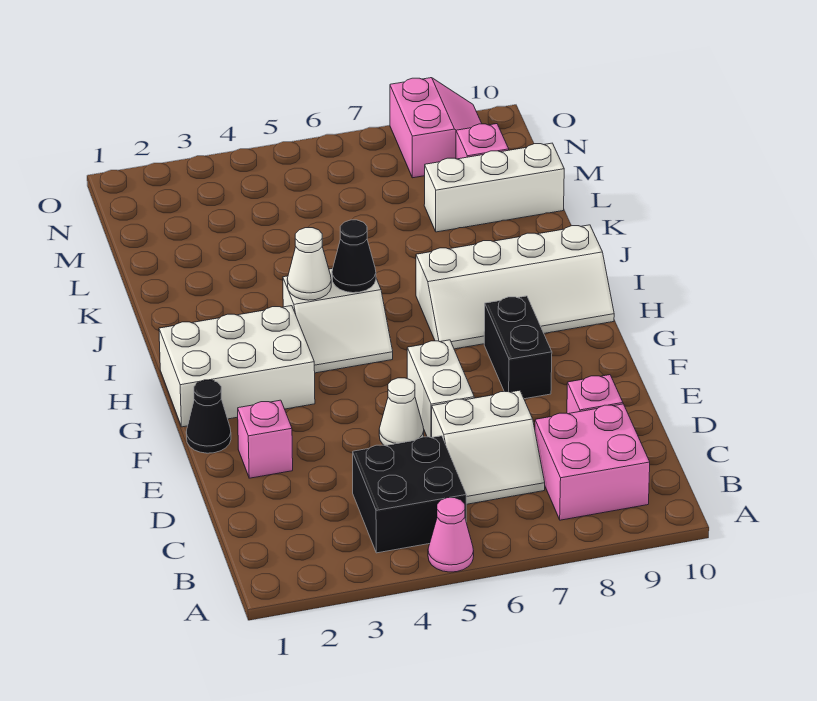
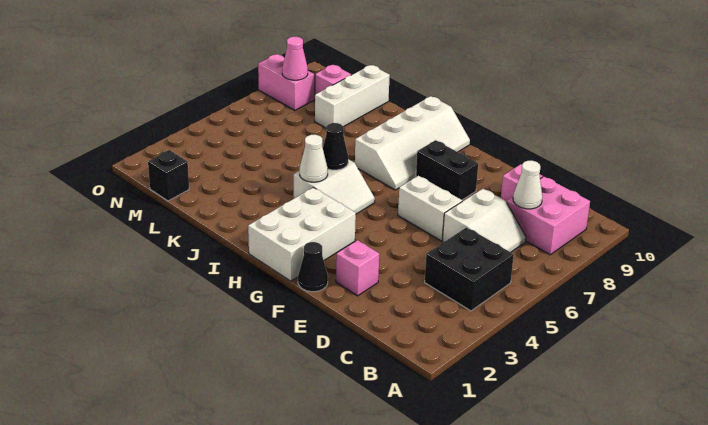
pink cone A5 level 1 -> pink cone N8 level 2
white cone E5 level 1 -> white cone C8 level 2
none -> black brick M1 level 1

